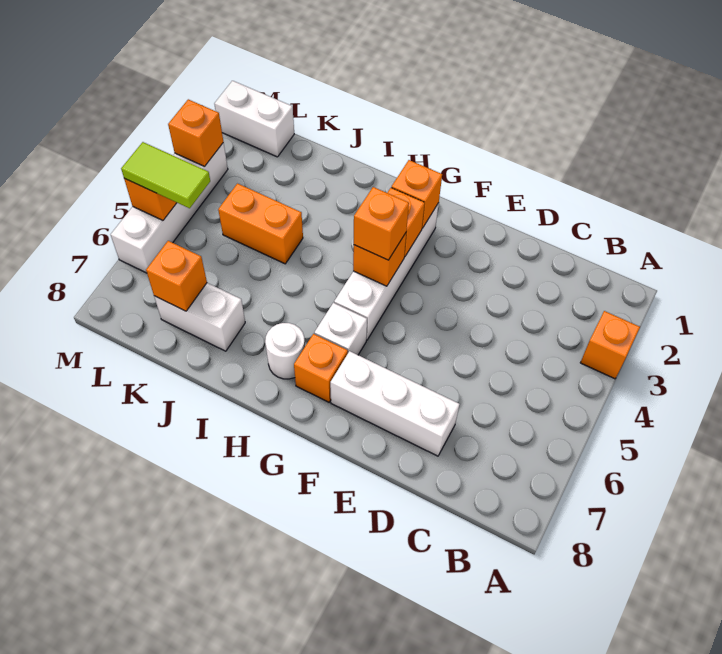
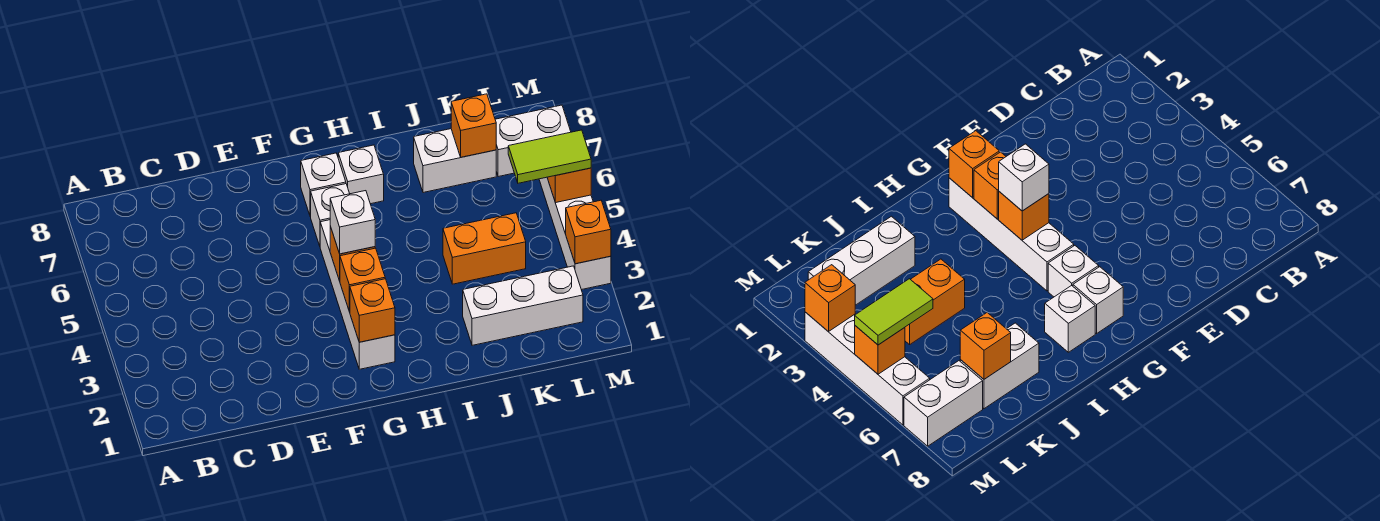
orange brick A3 level 1 -> none
white brick D7:F7 level 1 -> white brick J2:L2 level 1
orange brick G4 level 3 -> white brick G4 level 3
orange brick G7 level 1 -> white brick G7 level 1
white round brick H7 level 1 -> white brick H7 level 1
white brick L1:M1 level 1 -> white brick L7:M7 level 1

